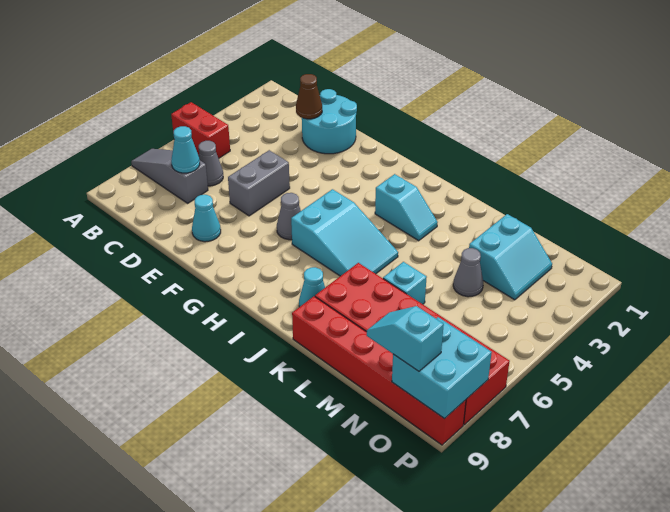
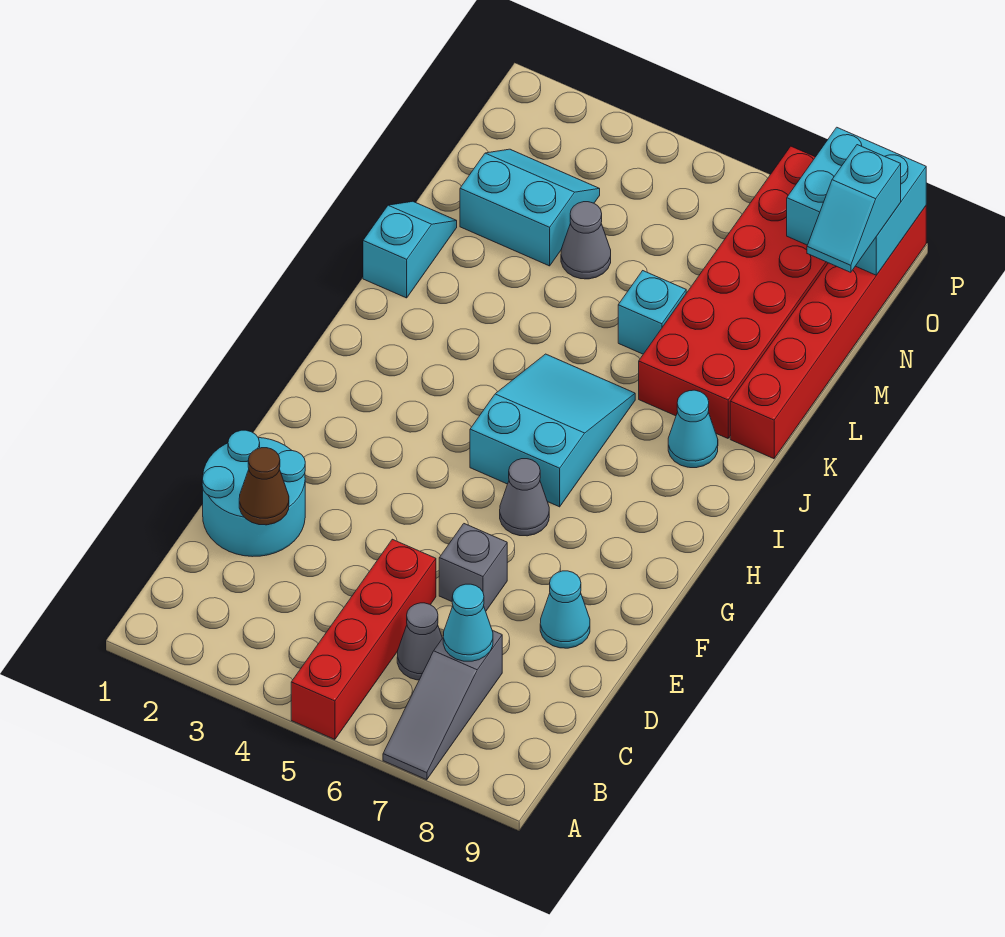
red brick A5:B5 level 1 -> red brick A5:D5 level 1
grey brick E5:E6 level 1 -> grey brick E6 level 1
cyan slope I3:J3 level 1 top I -> cyan slope K1:L1 level 1 top K

